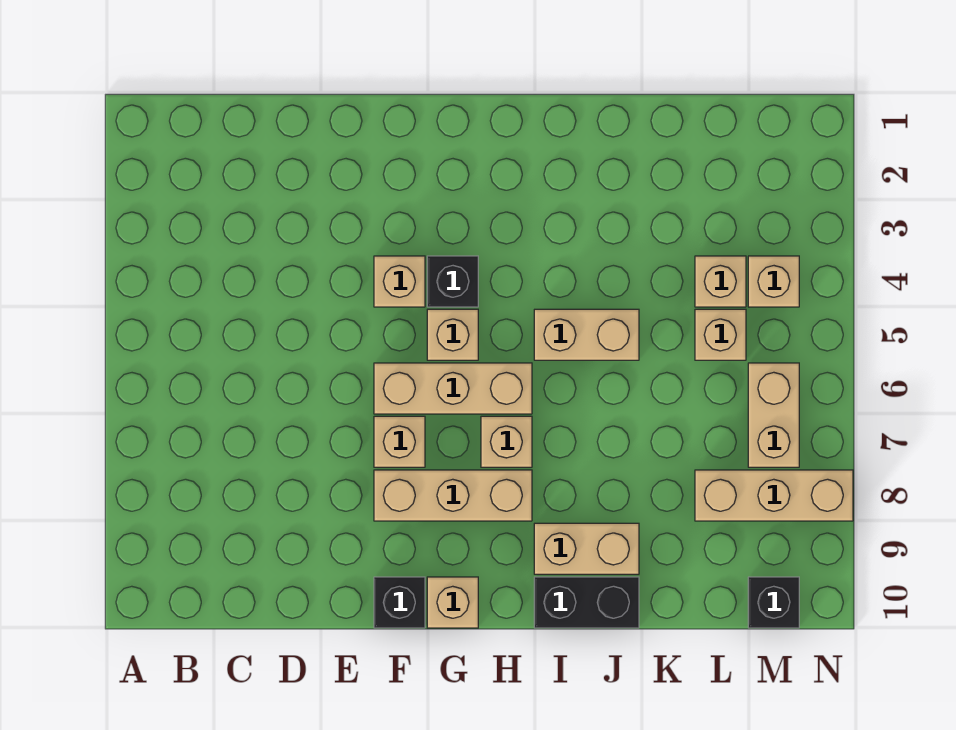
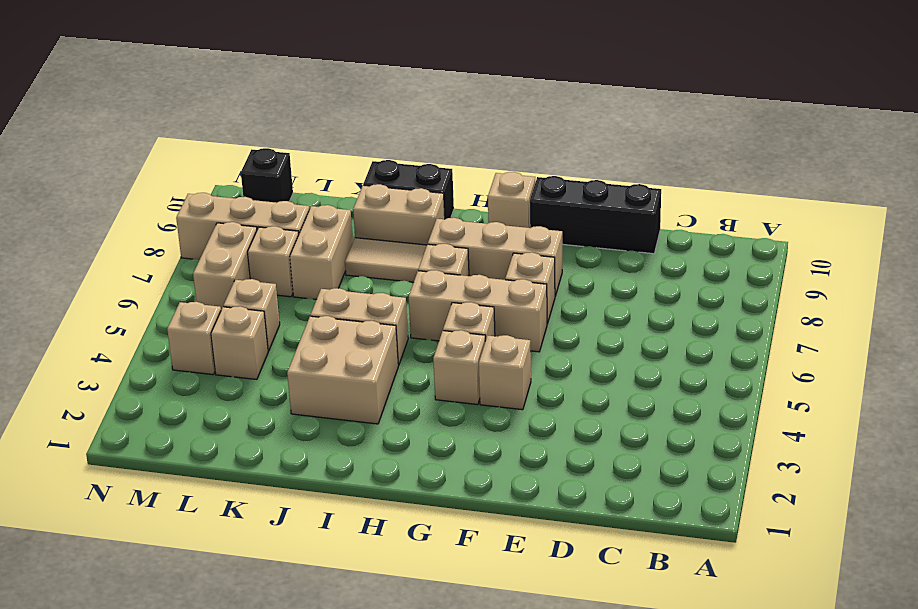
black brick F10 level 1 -> black brick D10:F10 level 1
black brick G4 level 1 -> tan brick G4 level 1
none -> tan brick I3:J4 level 1
none -> tan tile I8:J8 level 1
none -> tan brick K7:K8 level 1
none -> tan brick L7 level 1

